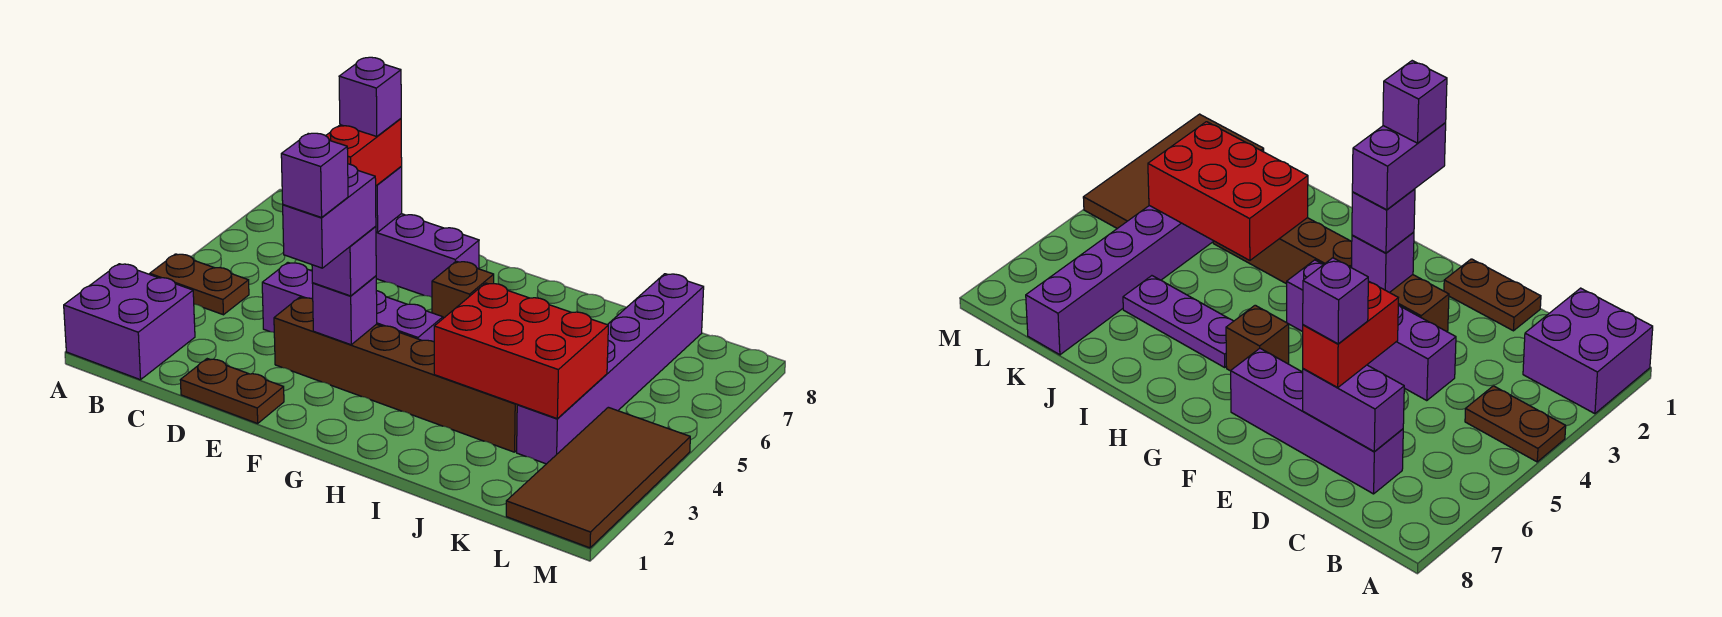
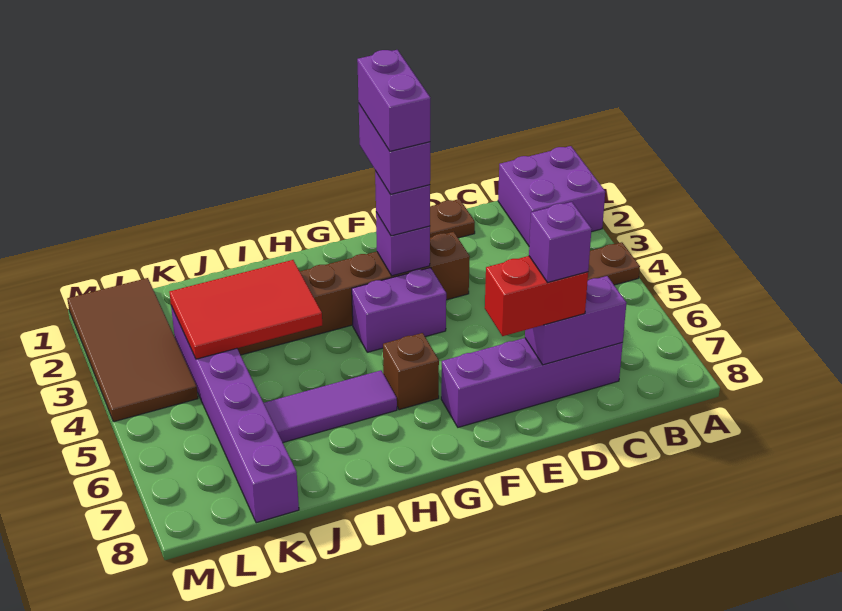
purple brick D4:G4 level 1 -> purple brick F4:G4 level 1
red brick D6:D7 level 3 -> red brick D7:E7 level 3
purple brick F2 level 5 -> purple brick F2:F3 level 5
purple plate H6:J6 level 1 -> purple tile H6:J6 level 1
red brick I3:K4 level 2 -> red tile I3:K4 level 2

